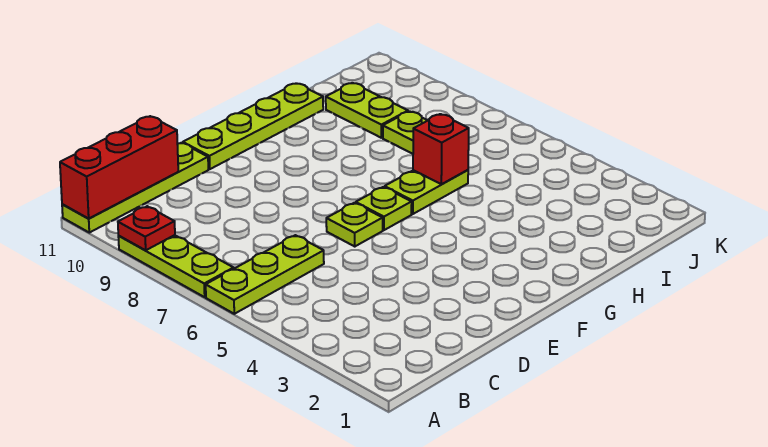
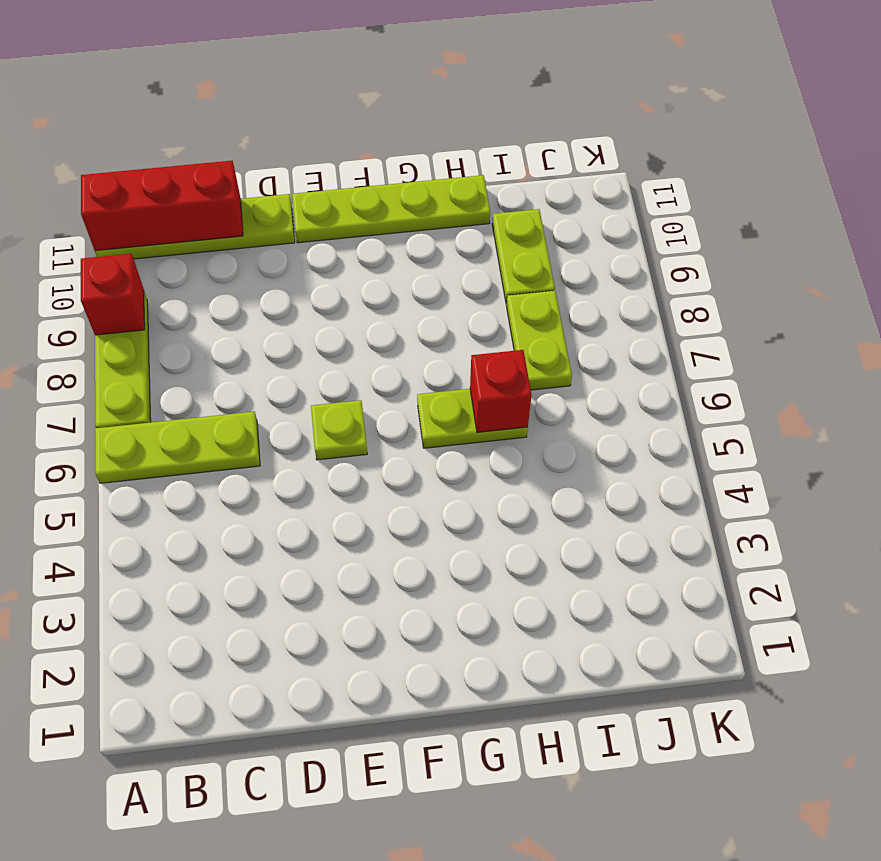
red plate A9 level 2 -> red brick A9 level 2
lime plate F6 level 1 -> none

